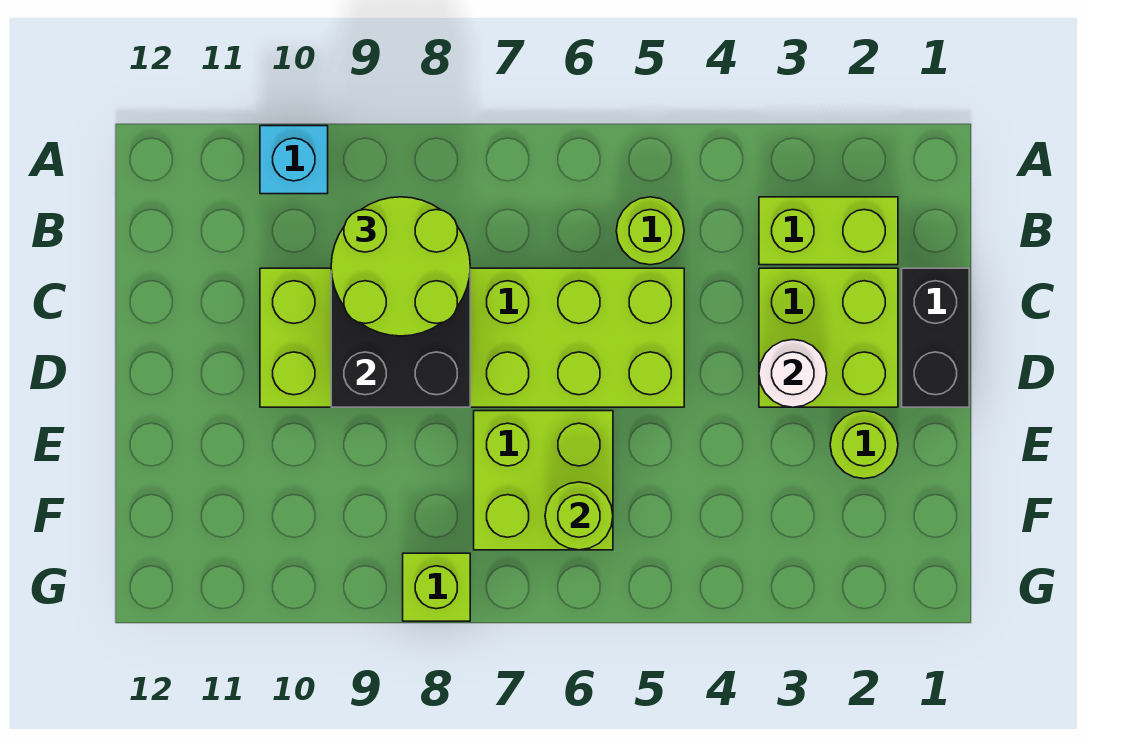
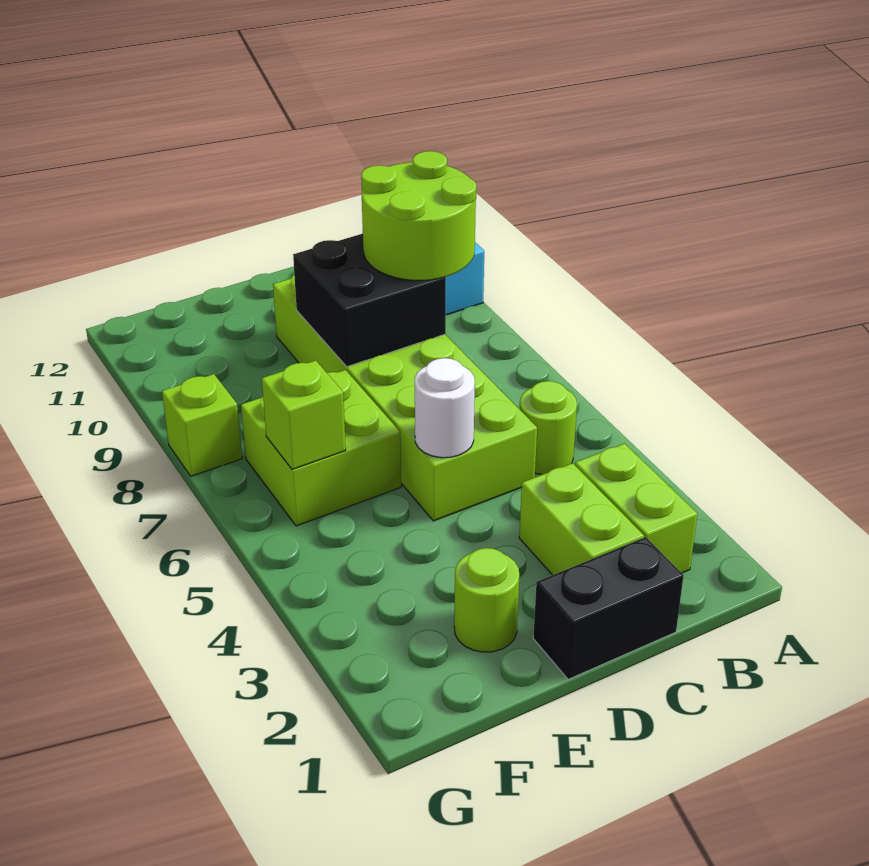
lime brick C2:D3 level 1 -> lime brick C2:C3 level 1
white round brick D3 level 2 -> white round brick D5 level 2
lime round brick F6 level 2 -> lime brick F6 level 2

